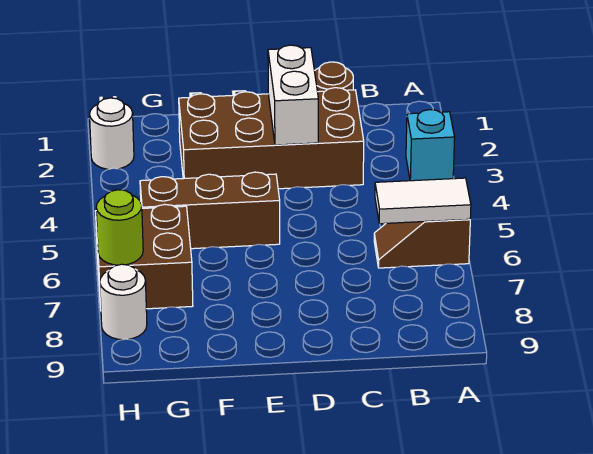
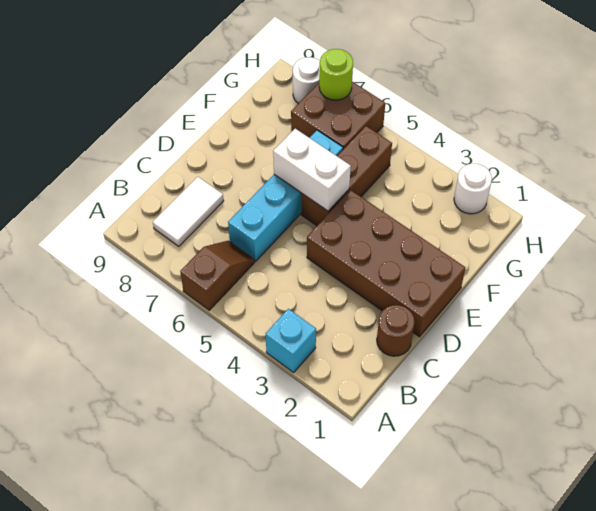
white tile A6:B6 level 2 -> white tile B8:C8 level 1
brown brick C2:F3 level 1 -> brown brick D1:E4 level 1
none -> cyan brick C6:F6 level 1
white brick D2:D3 level 2 -> white brick E5:E6 level 2

